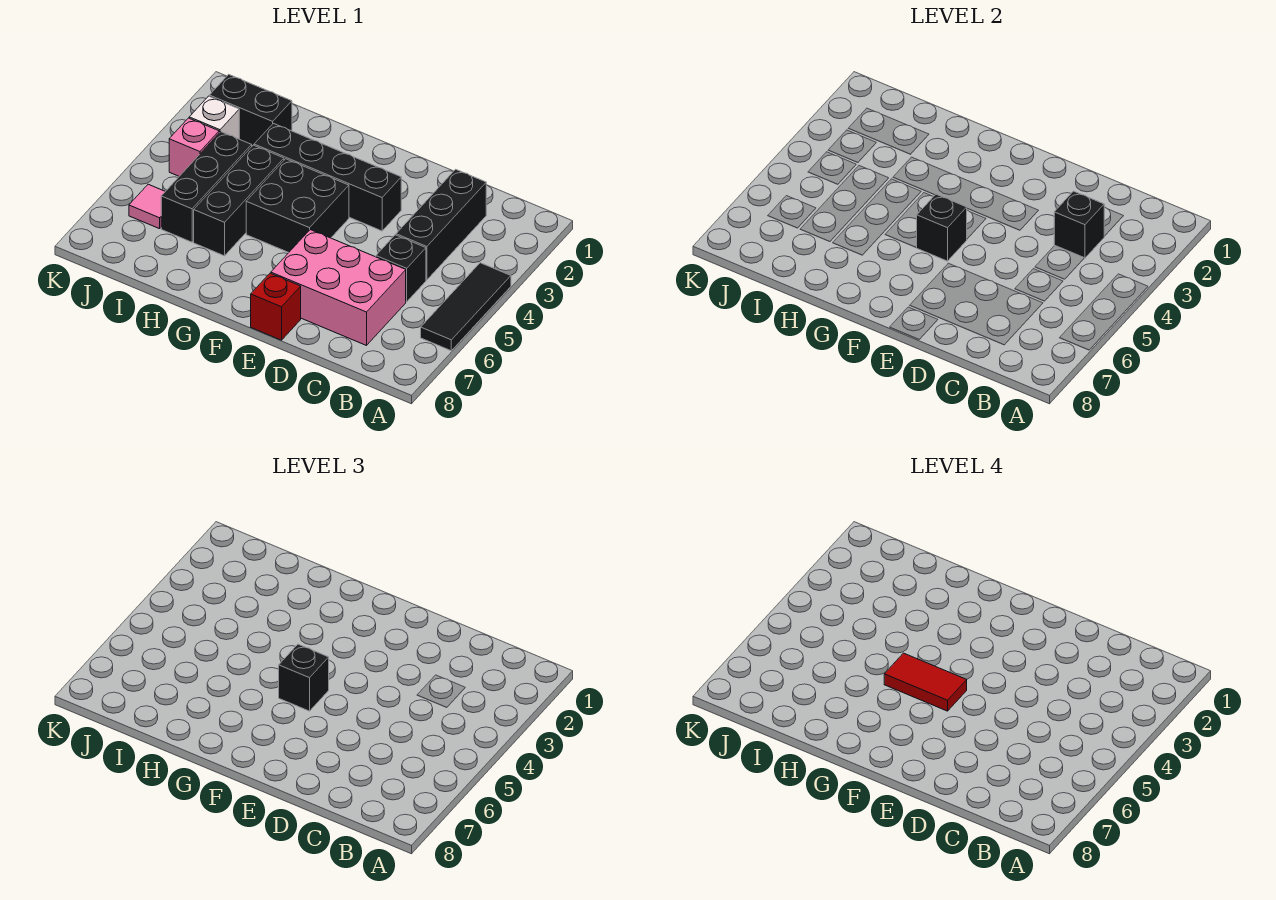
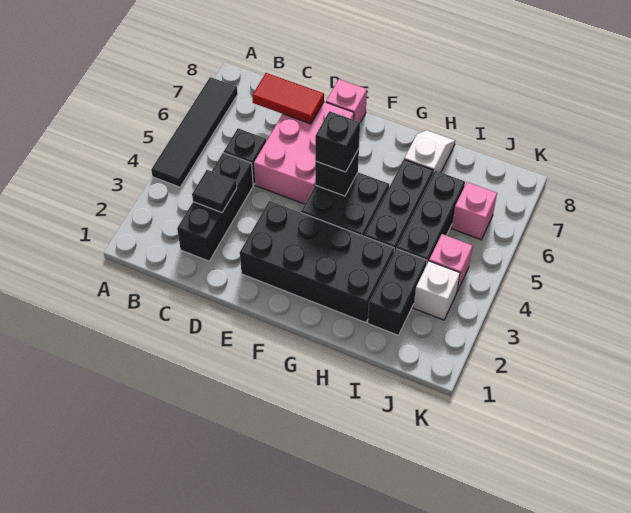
black tile A4:A6 level 1 -> black tile A4:A7 level 1
black brick C3 level 2 -> black tile C3 level 2
pink brick C6:E7 level 1 -> pink brick D5:E7 level 1
black brick E3:H3 level 1 -> black brick E2:H3 level 1
red brick E8 level 1 -> pink brick E8 level 1
red tile F5:G5 level 4 -> red tile C7:D7 level 2
none -> white slope H7:H8 level 1 top 7
black brick I2:J2 level 1 -> black brick I2:I3 level 1
pink tile J6 level 1 -> pink brick J6 level 1

